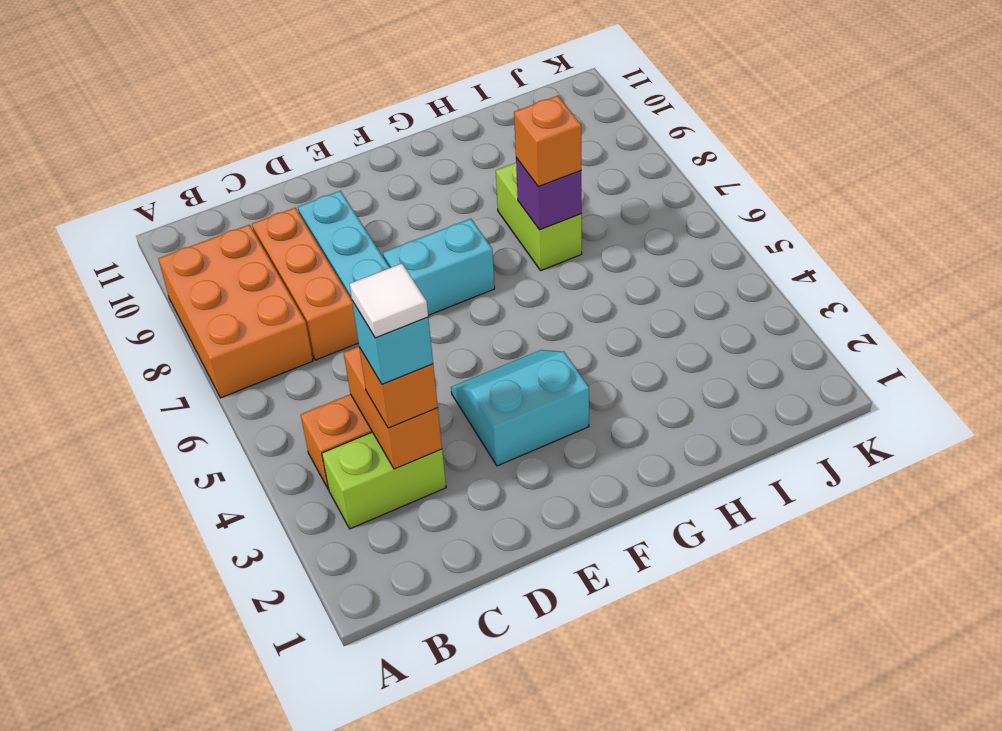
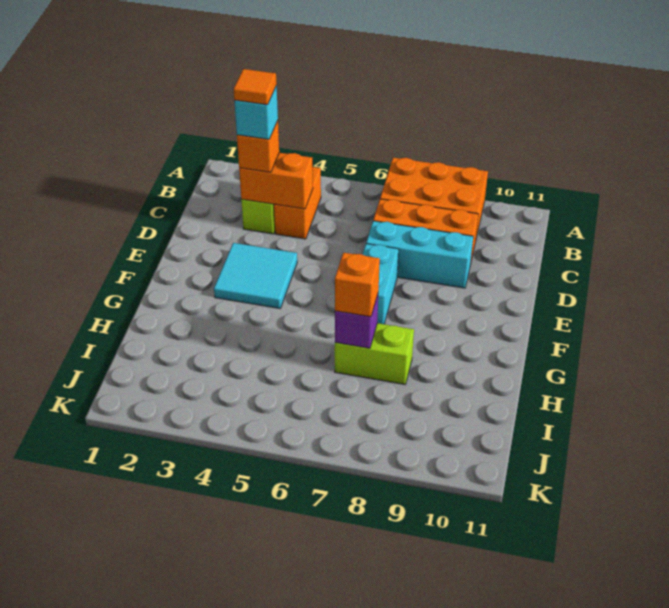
white tile C3 level 5 -> orange tile C3 level 5
cyan slope E3:F4 level 1 top 3 -> cyan tile E3:F4 level 1

